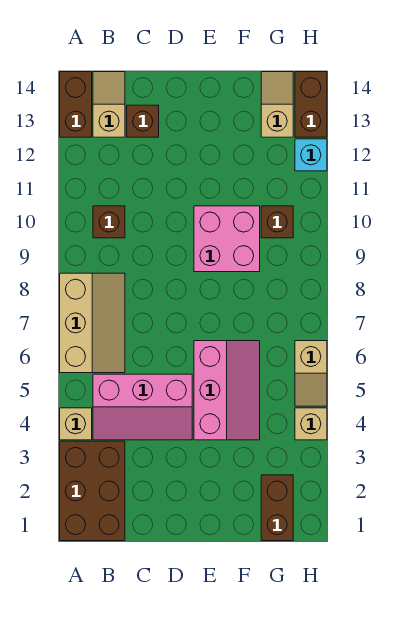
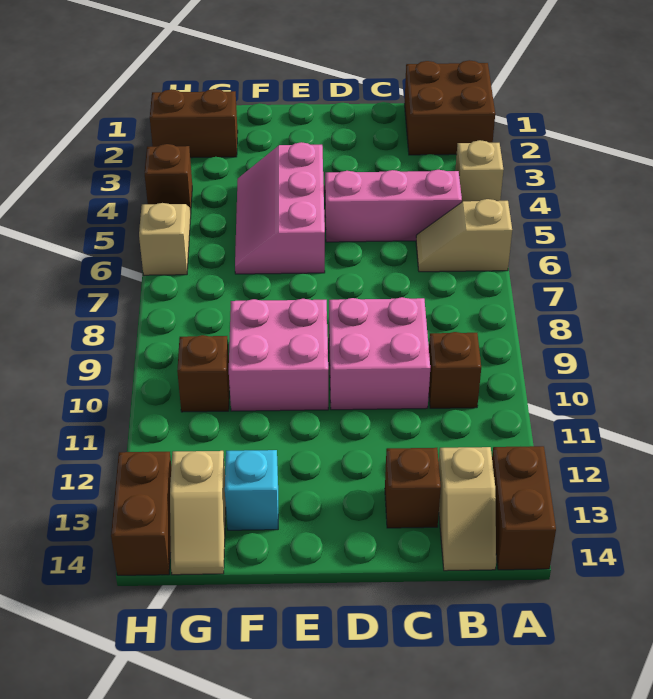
brown brick A1:B3 level 1 -> brown brick A1:B2 level 1
tan slope A6:B8 level 1 top A -> tan slope A6:B6 level 1 top A
none -> pink brick C9:D10 level 1
brown brick G1:G2 level 1 -> brown brick G2:H2 level 1
tan brick H4 level 1 -> brown brick H4 level 1
cyan brick H12 level 1 -> cyan brick F13 level 1

